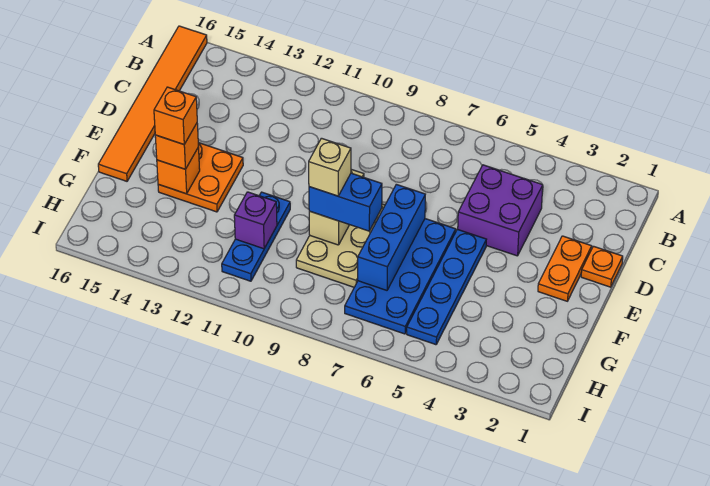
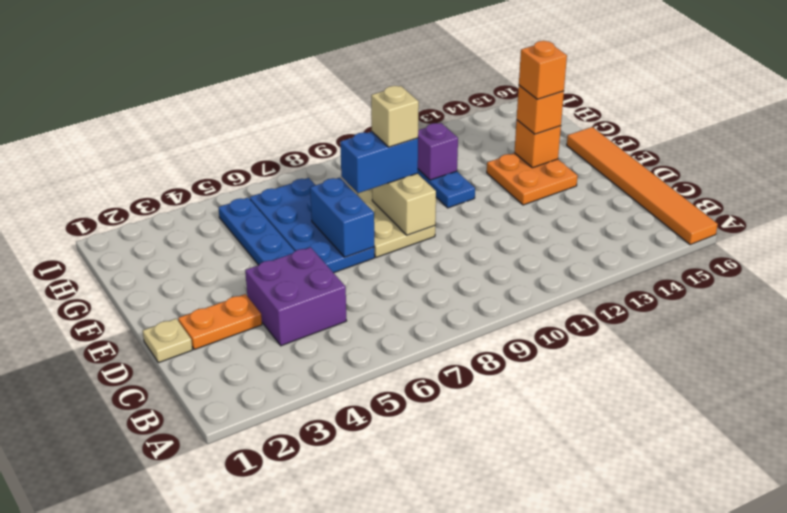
orange plate D1 level 1 -> tan plate D1 level 1
orange plate D2:E2 level 1 -> orange plate D2:D3 level 1
blue brick E7:G7 level 2 -> blue brick E7:F7 level 2

